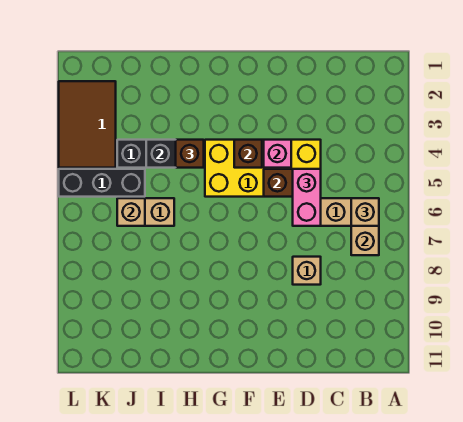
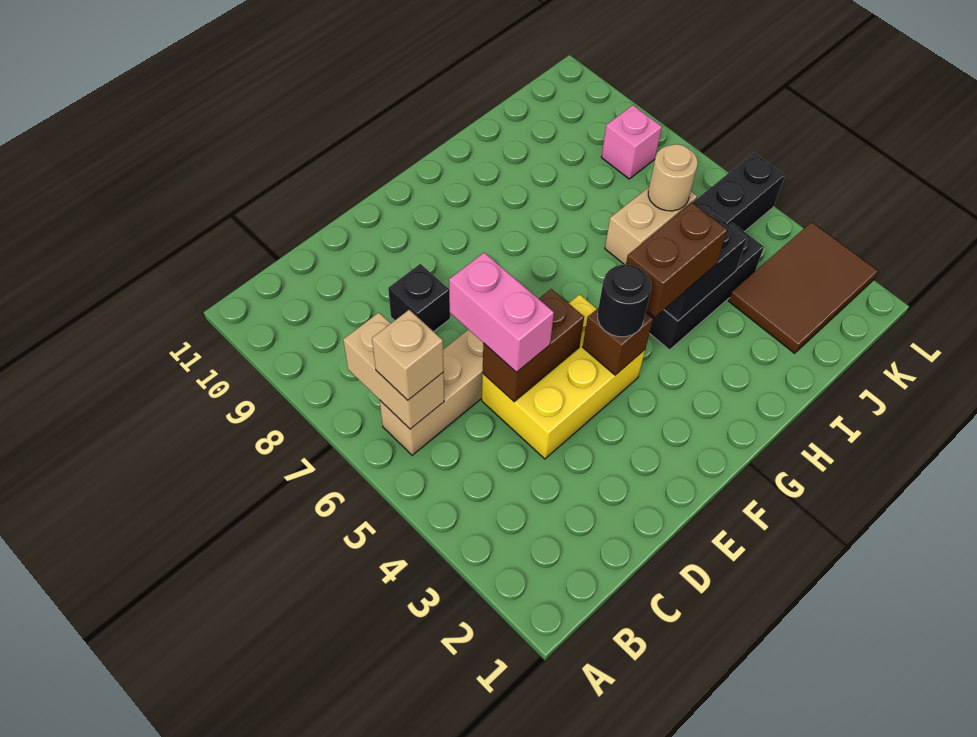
yellow brick D4:G5 level 1 -> yellow brick D4:F5 level 1
tan brick D8 level 1 -> black brick D8 level 1
pink brick E4 level 2 -> pink brick K8 level 1
none -> black round brick F4 level 3
brown brick H4 level 3 -> brown brick G4:H4 level 3
tan brick J6 level 2 -> tan round brick J6 level 2
brown tile K2:L4 level 1 -> brown tile J2:L3 level 1

